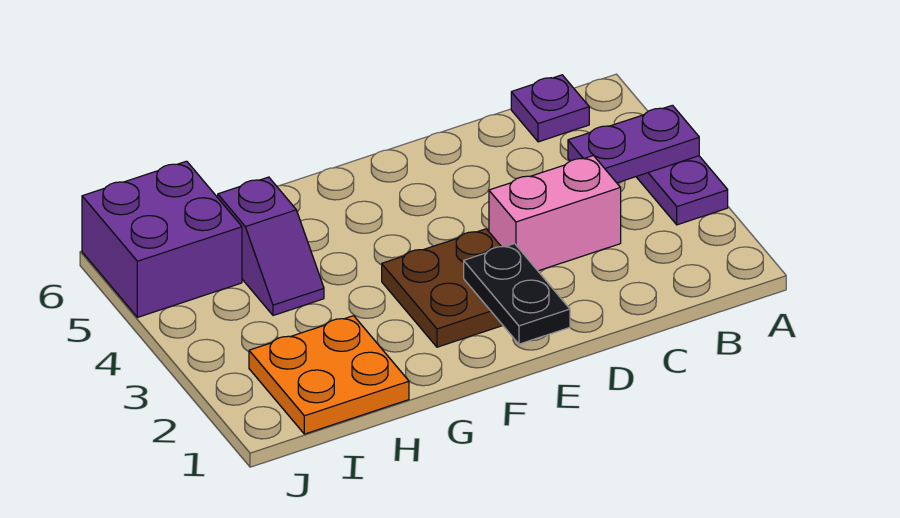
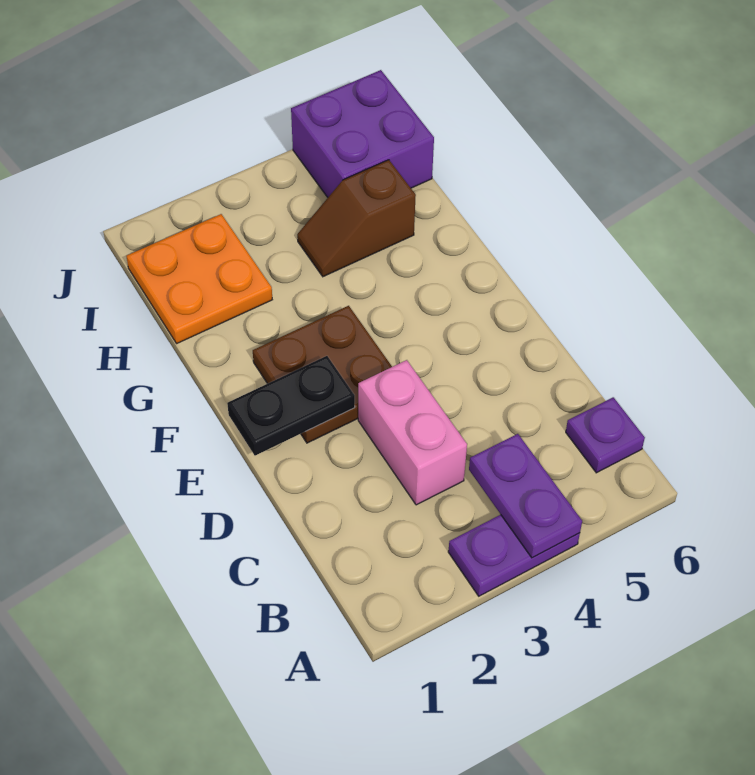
purple slope H4:H5 level 1 top 5 -> brown slope H4:H5 level 1 top 5

